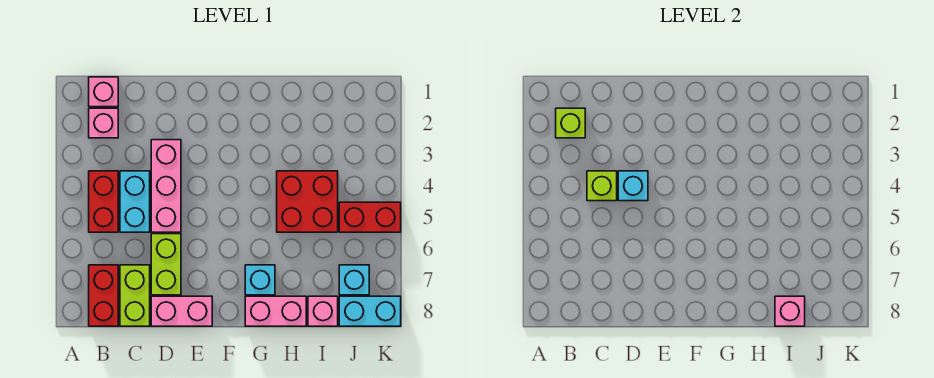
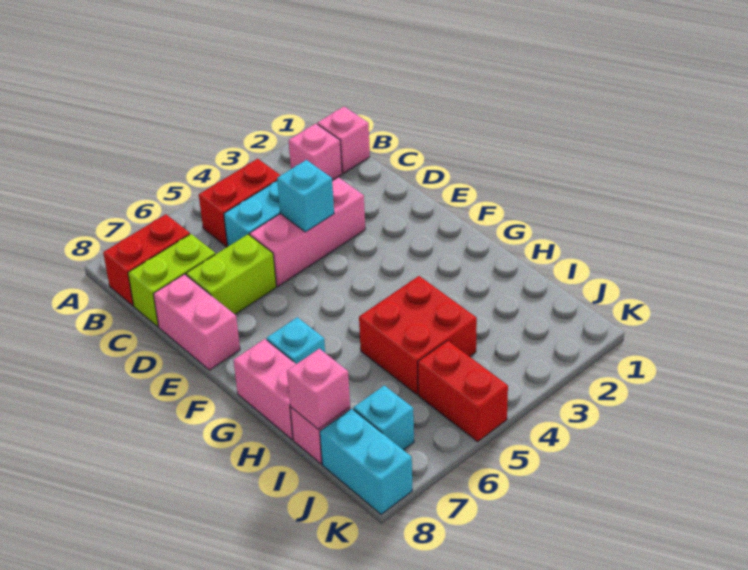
lime brick B2 level 2 -> none
lime brick C4 level 2 -> none

